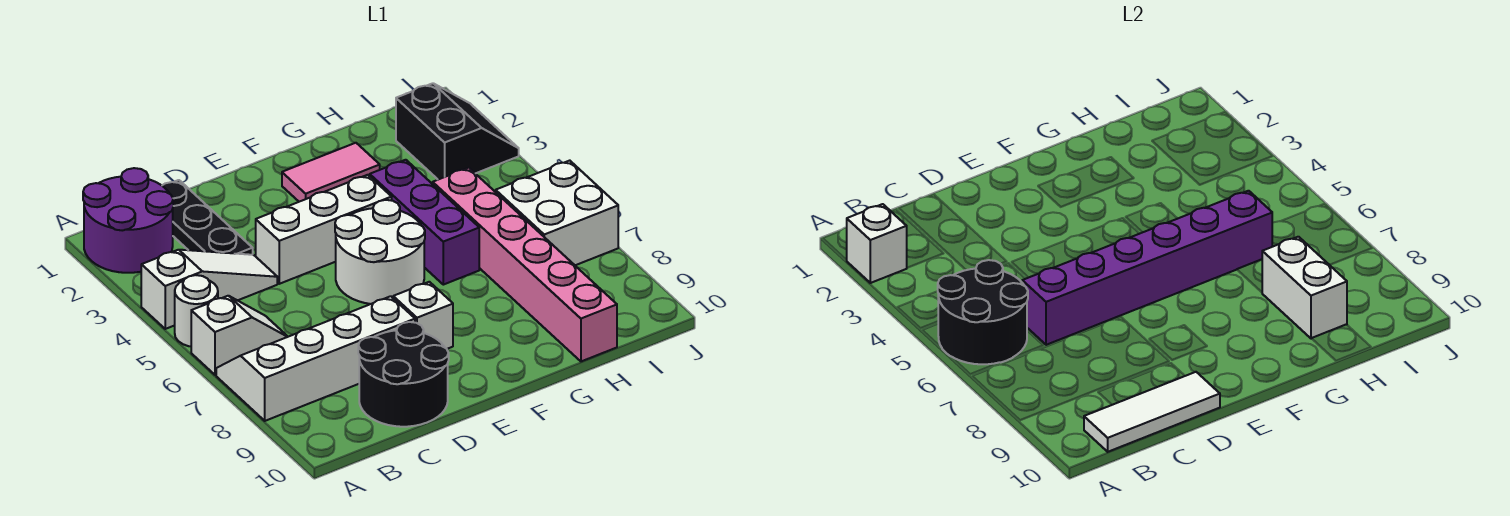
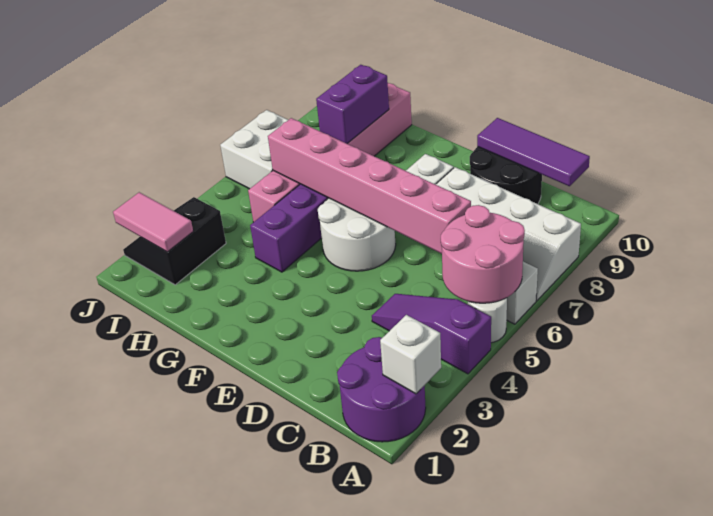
white slope A4:C4 level 1 top A -> purple slope A4:C4 level 1 top A
black round brick A5:B6 level 2 -> pink round brick A5:B6 level 2
white tile B10:D10 level 2 -> purple tile B10:D10 level 2
black plate C1:C3 level 1 -> none
purple brick C6:H6 level 2 -> pink brick C6:H6 level 2
white brick D4:F4 level 1 -> none
pink tile F2:G2 level 1 -> pink tile I2:J2 level 2
white brick H8:H9 level 2 -> purple brick H8:H9 level 2

